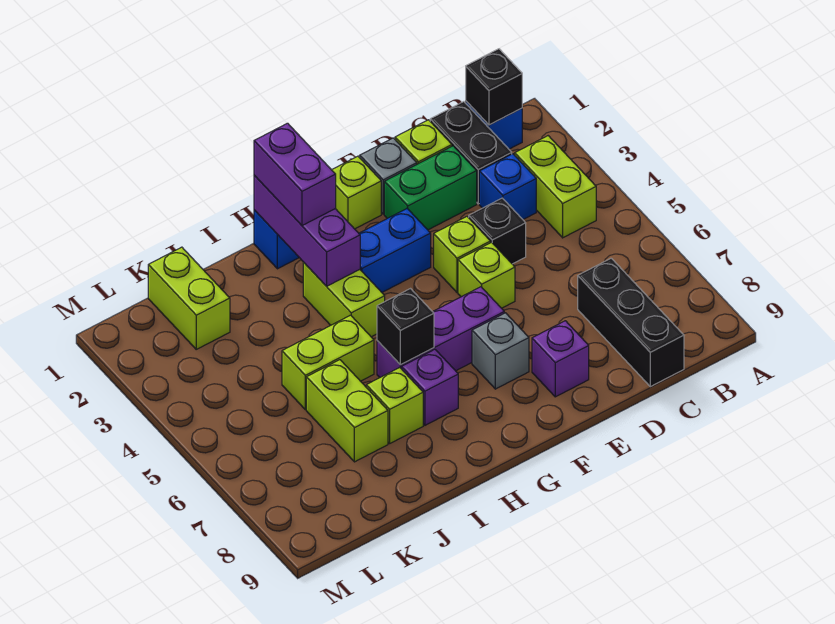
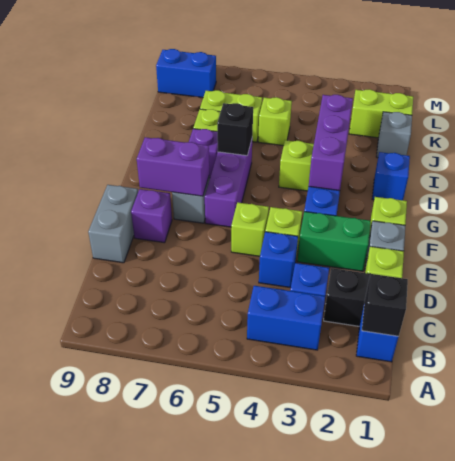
lime brick B3:B4 level 1 -> blue brick B3:B4 level 1
black brick C7:C9 level 1 -> none
green brick D2:E2 level 1 -> green brick E2:E3 level 1
black brick D4 level 1 -> blue brick D4 level 1
none -> grey brick D9:E9 level 1
purple brick H1:H3 level 2 -> purple brick G3:I3 level 2
purple brick H1:H2 level 3 -> purple brick F7:F8 level 2
lime brick I5:J5 level 1 -> lime brick J5 level 1
none -> grey brick J1 level 1
none -> blue brick L8:L9 level 1

